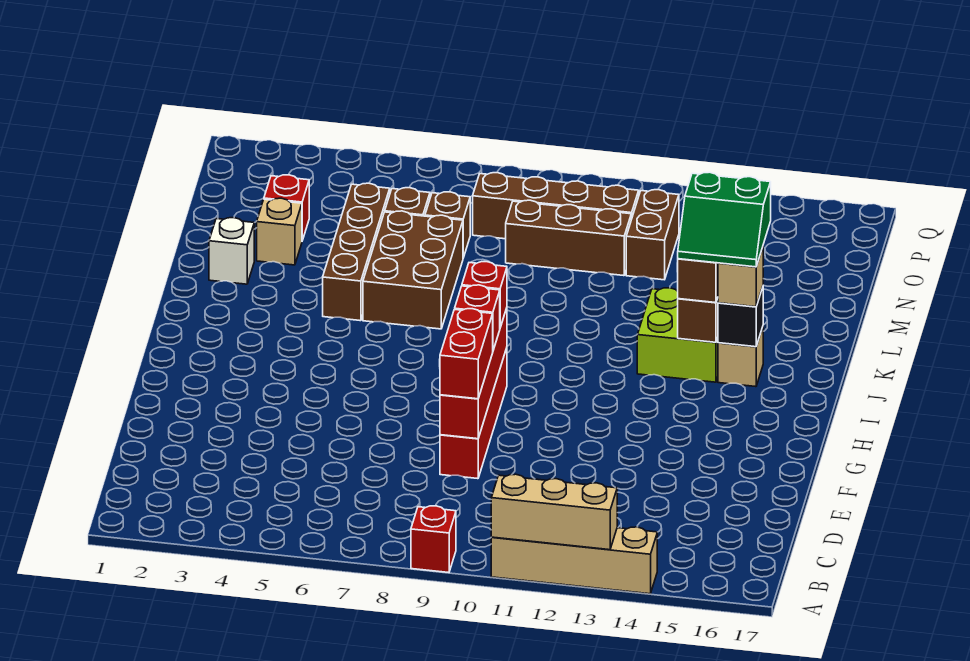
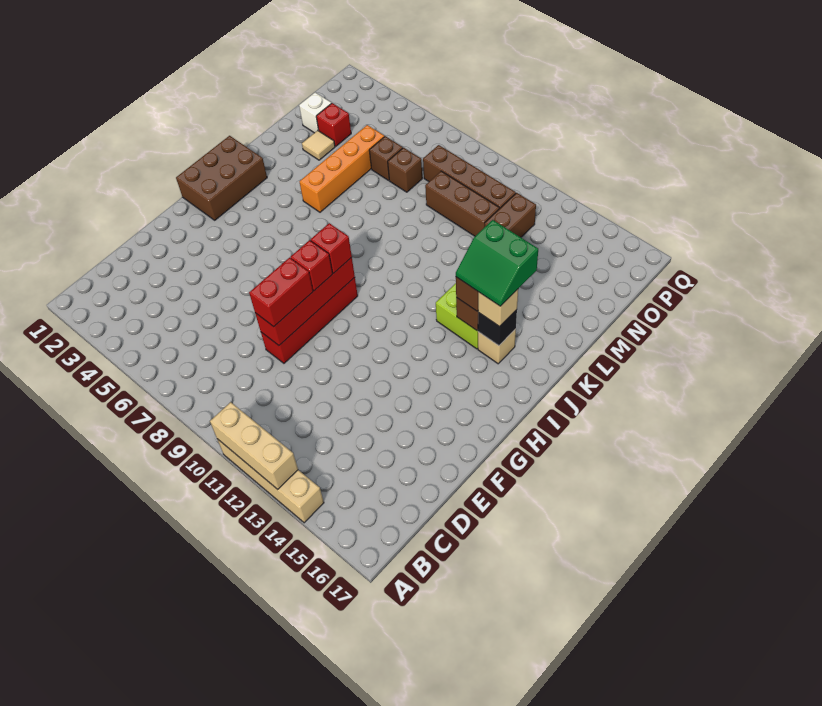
red brick A9 level 1 -> none
brown brick K5:N5 level 1 -> orange brick K5:N5 level 1
brown brick K6:M7 level 1 -> brown brick H1:J2 level 1
white brick L2 level 1 -> white brick N2 level 1
tan brick M3 level 1 -> tan tile M3 level 1

